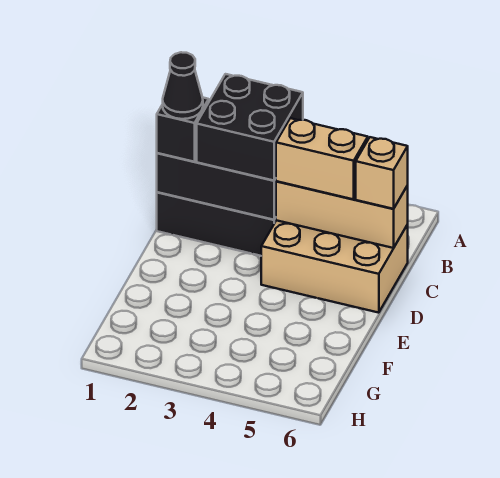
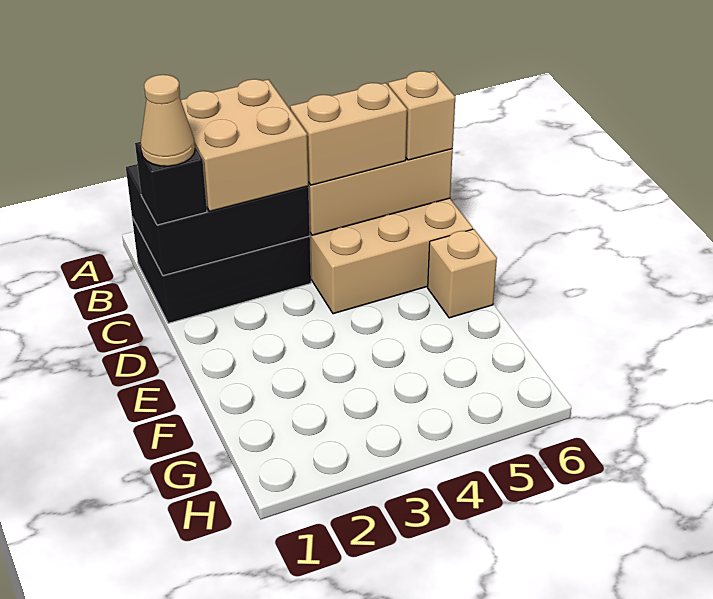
black brick B2:C3 level 3 -> tan brick B2:C3 level 3
black cone C1 level 4 -> tan cone C1 level 4
none -> tan brick E6 level 1

